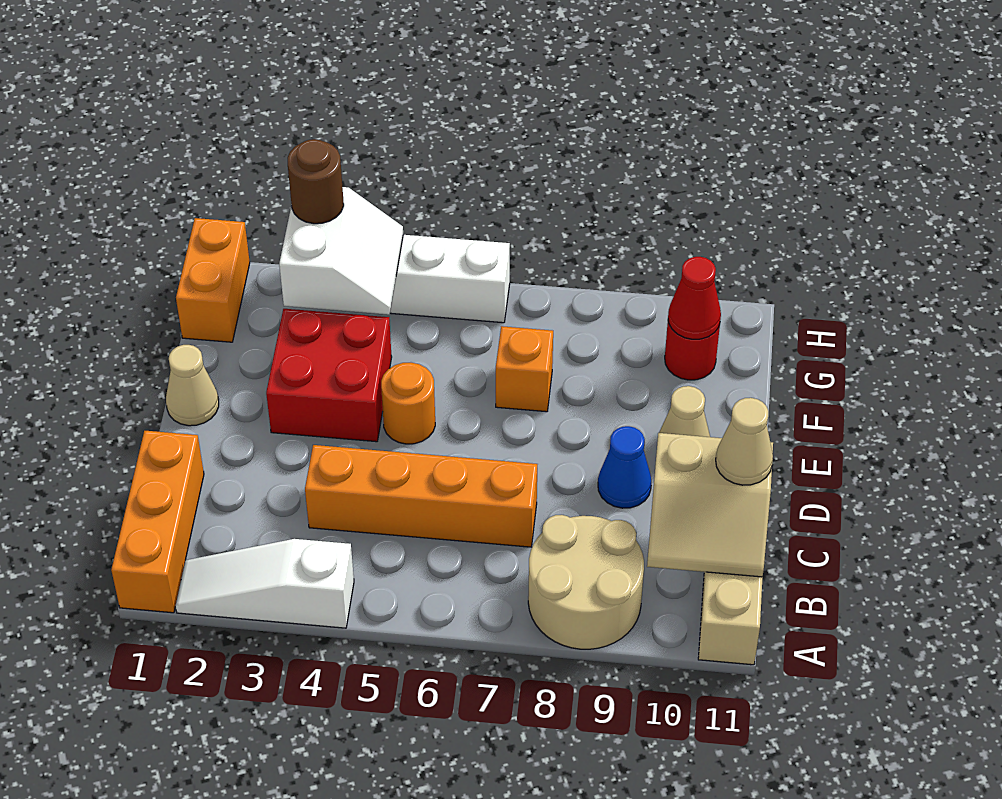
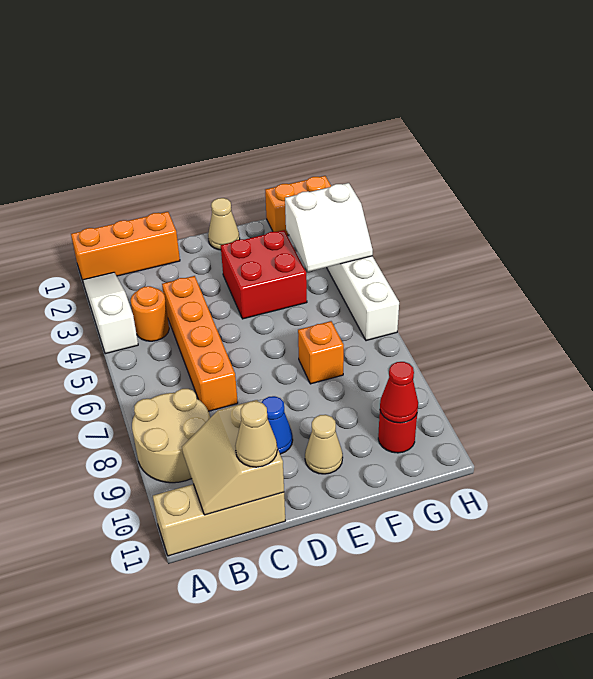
orange round brick E5 level 1 -> orange round brick B4 level 1
brown round brick H3 level 3 -> none

